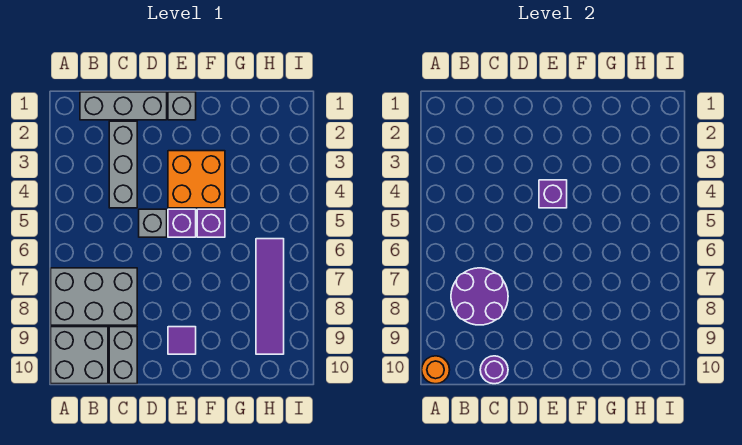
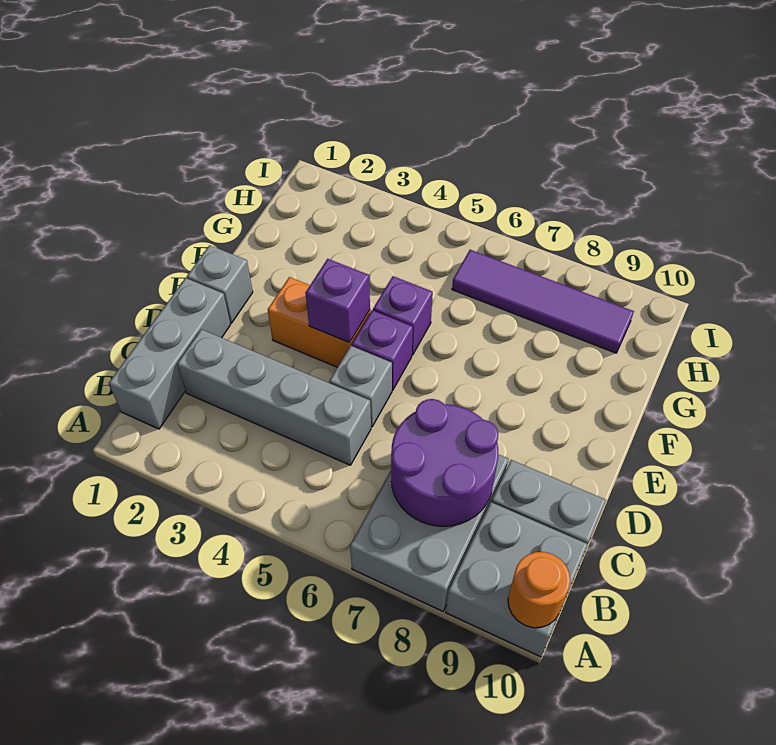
grey brick C2:C4 level 1 -> grey brick C2:C5 level 1
purple round brick C10 level 2 -> none
orange brick E3:F4 level 1 -> orange brick E3:E4 level 1
purple tile E9 level 1 -> none

